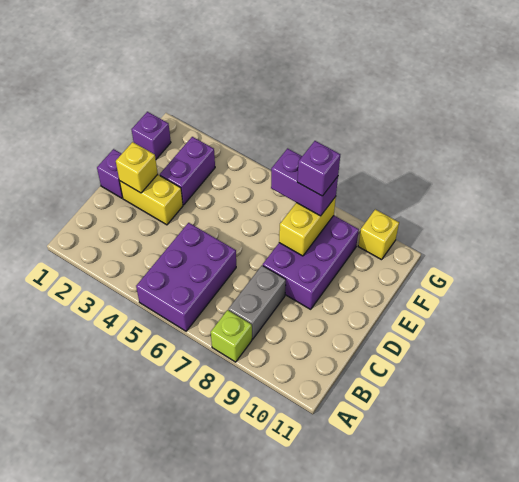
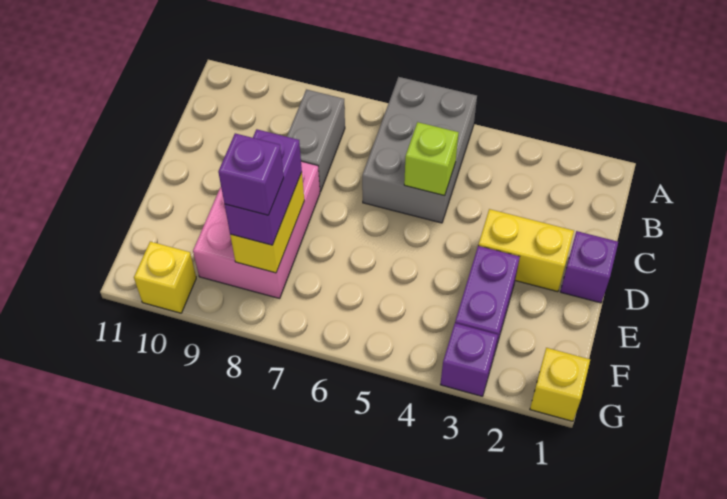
purple brick A5:C6 level 1 -> grey brick A5:C6 level 1
lime brick A8 level 1 -> lime brick C5 level 2
yellow brick D2 level 2 -> yellow brick G1 level 1
purple brick D8:F9 level 1 -> pink brick D8:F9 level 1
purple brick F1 level 1 -> purple brick G3 level 1
purple brick F7:F8 level 3 -> purple brick E8:F8 level 3

